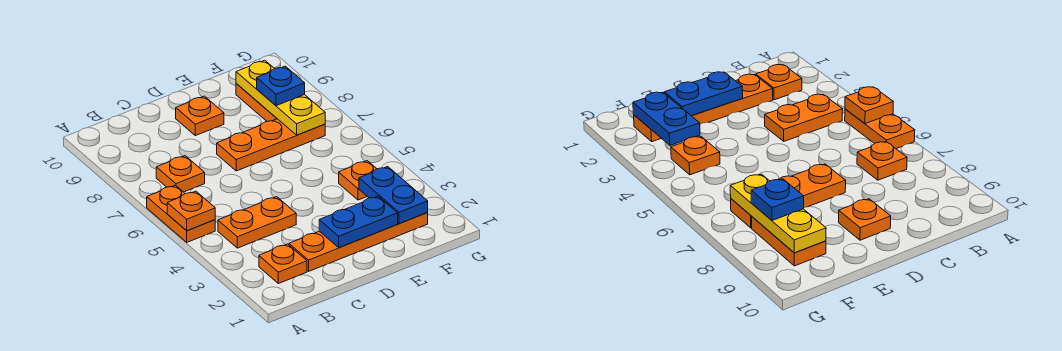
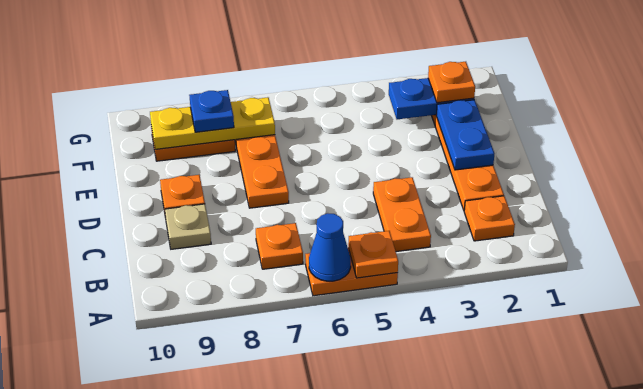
none -> blue cone A6 level 2
none -> tan plate C9 level 1
orange plate F4 level 1 -> orange plate F2 level 3

